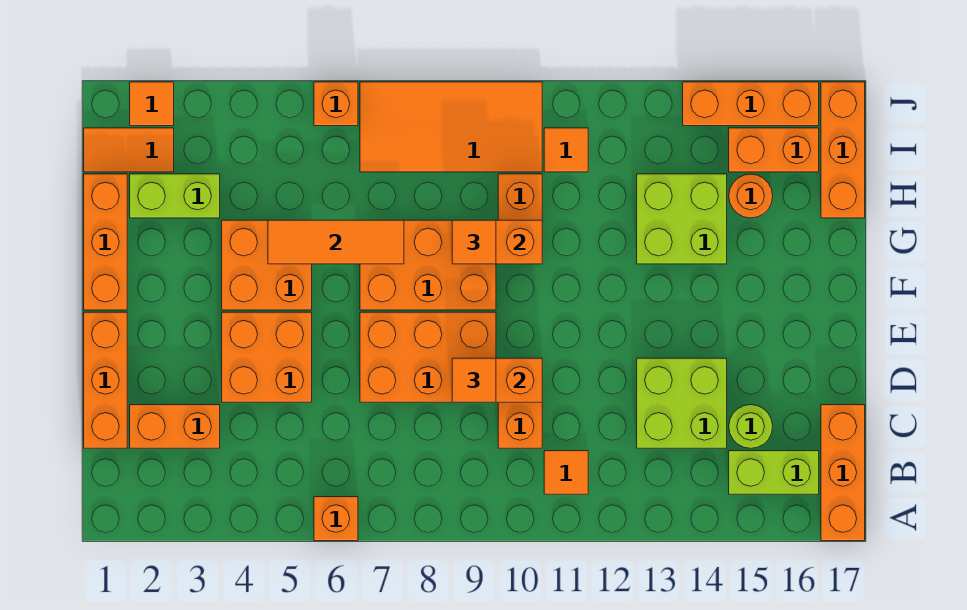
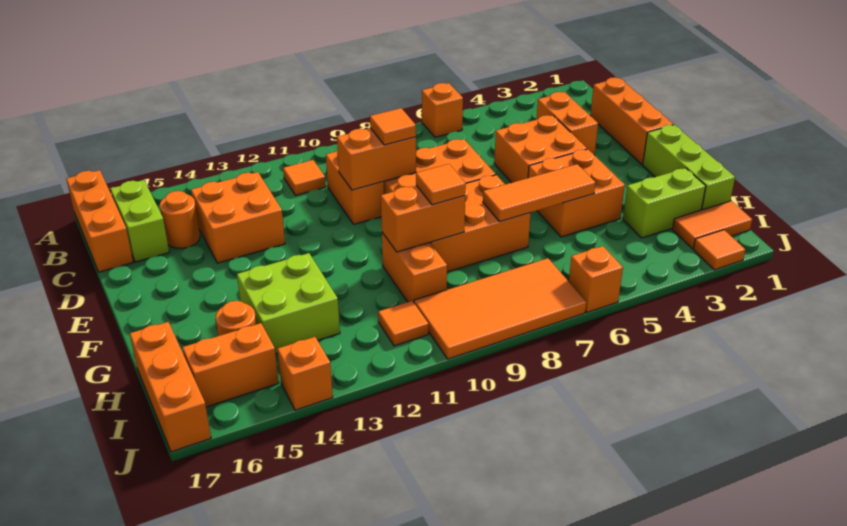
lime brick B15:B16 level 1 -> lime brick B16:C16 level 1
orange brick C2:C3 level 1 -> orange brick C3:D3 level 1
lime brick C13:D14 level 1 -> orange brick C13:D14 level 1
lime round brick C15 level 1 -> orange round brick C15 level 1
orange brick F1:H1 level 1 -> lime brick F1:H1 level 1
orange brick J14:J16 level 1 -> orange brick J14 level 1

